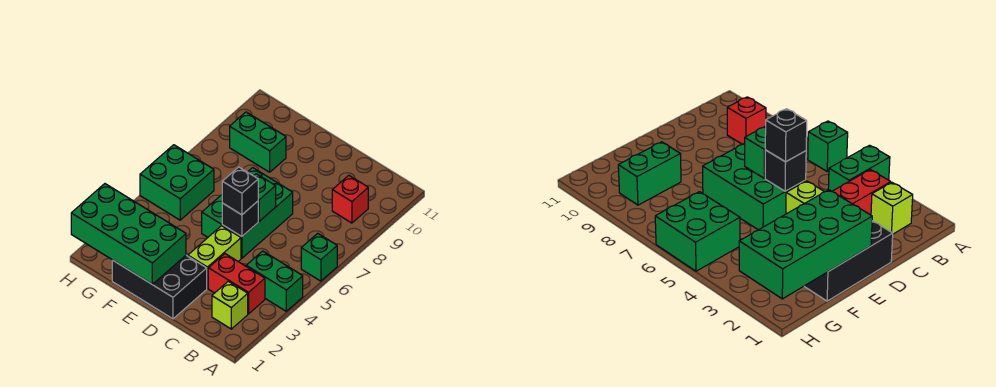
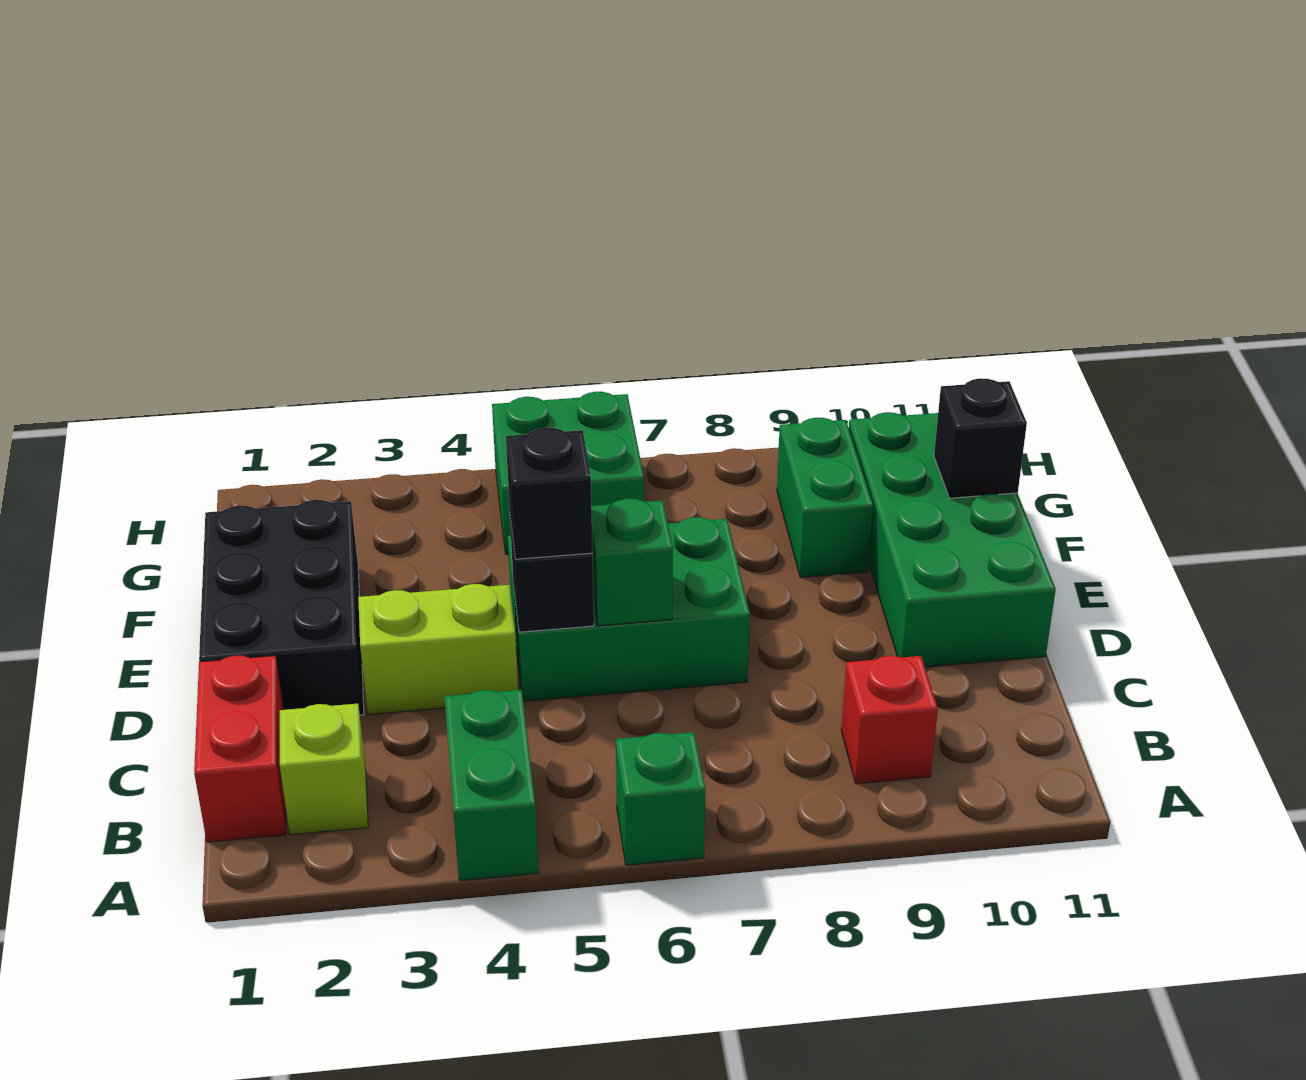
red brick B3:C3 level 1 -> red brick B1:C1 level 1
green brick E1:H2 level 2 -> green brick D10:G11 level 1
none -> black brick F11 level 2

